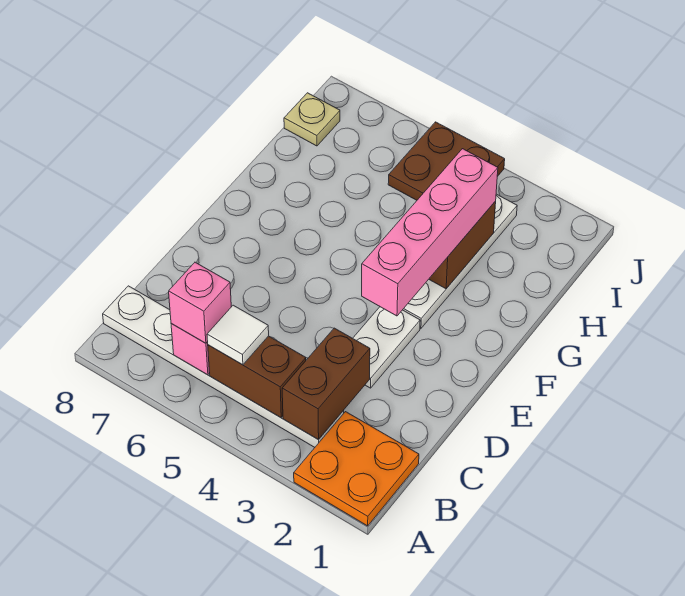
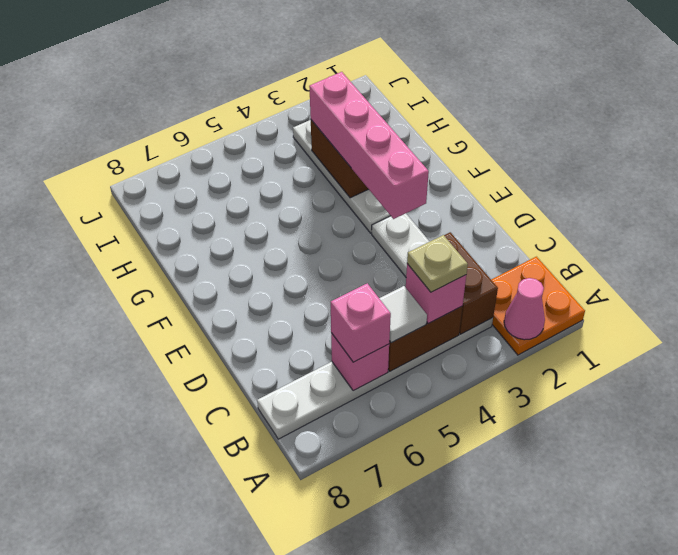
none -> pink cone A2 level 2
none -> pink brick B4 level 3
brown plate I4:J5 level 1 -> none
tan plate I8 level 1 -> tan plate B4 level 4

